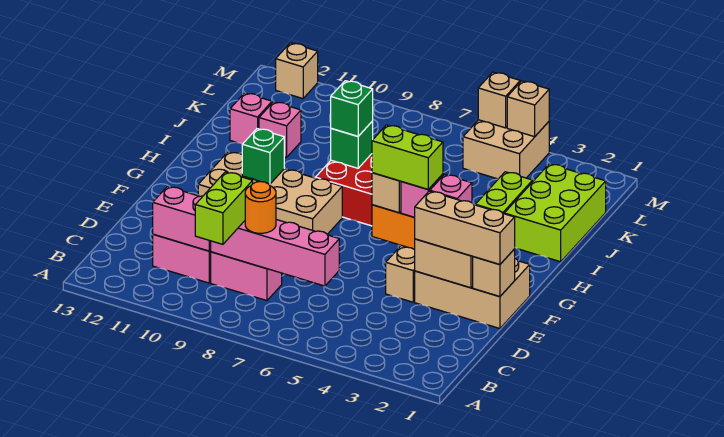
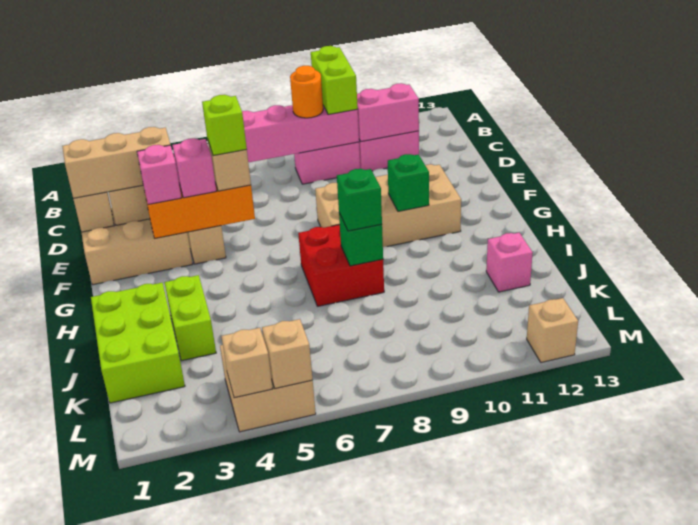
lime brick F4:F5 level 4 -> lime brick F5 level 4
pink brick J11 level 1 -> none

